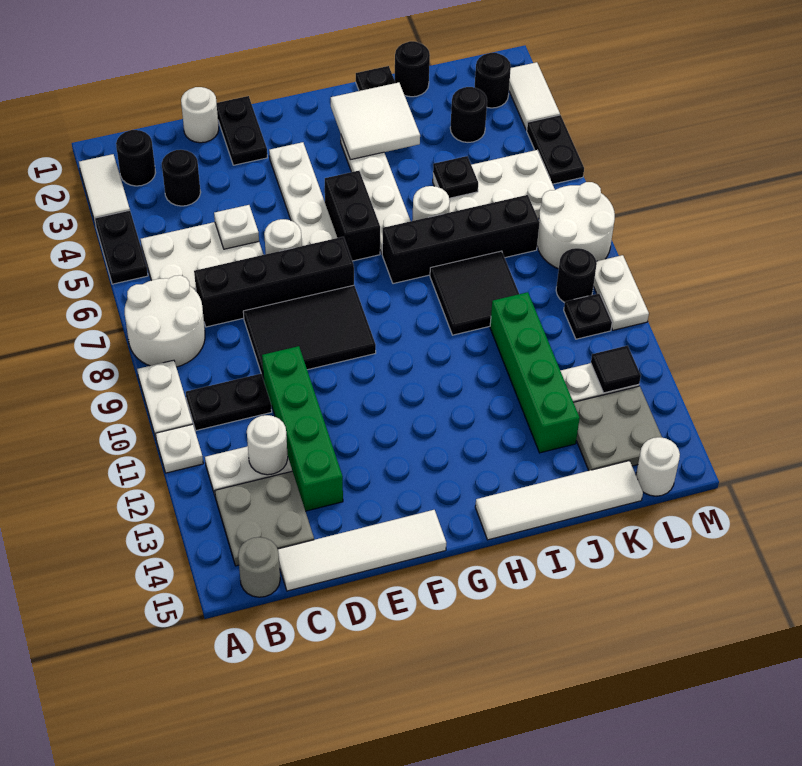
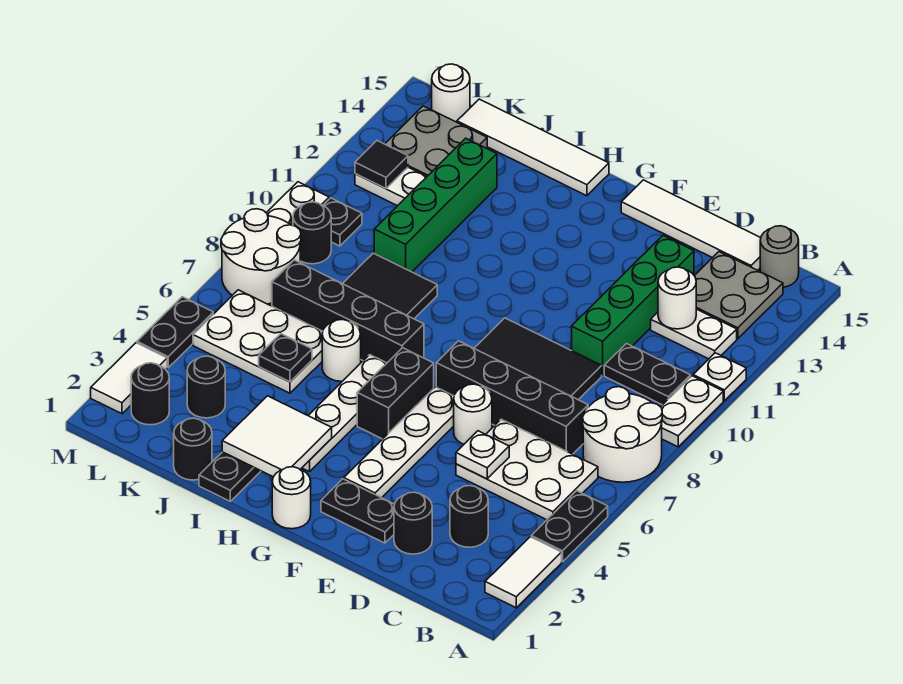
black round brick B2 level 1 -> black round brick D2 level 1
white round brick D1 level 1 -> white round brick G1 level 1
black plate E1:E2 level 1 -> black plate E2:F2 level 1

